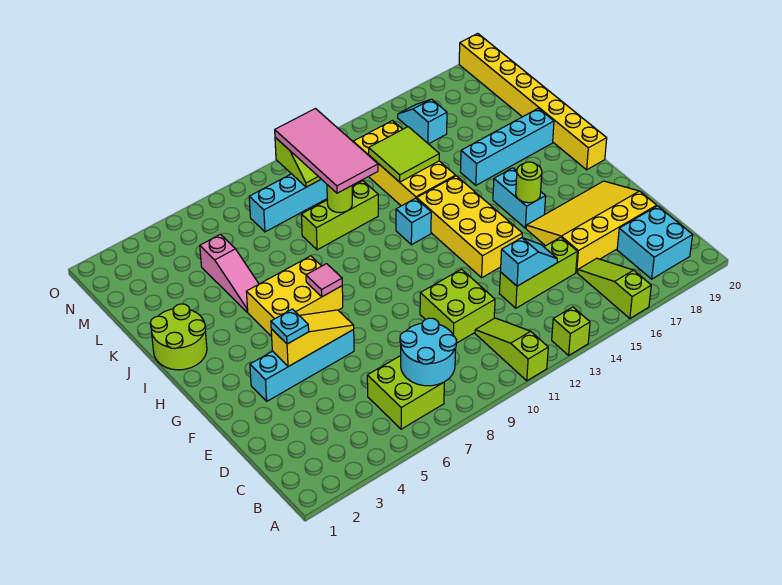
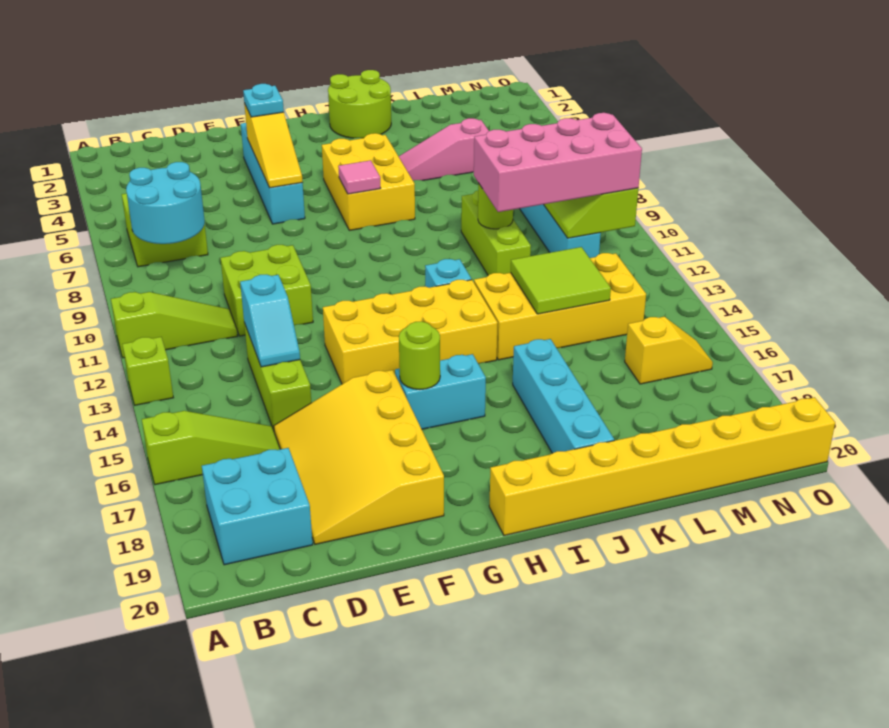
yellow slope D16:F19 level 1 top D -> yellow slope D16:F19 level 1 top F
pink tile K10:N11 level 3 -> pink brick K10:N11 level 3
cyan slope M16:N16 level 1 top M -> yellow slope M16:N16 level 1 top M

